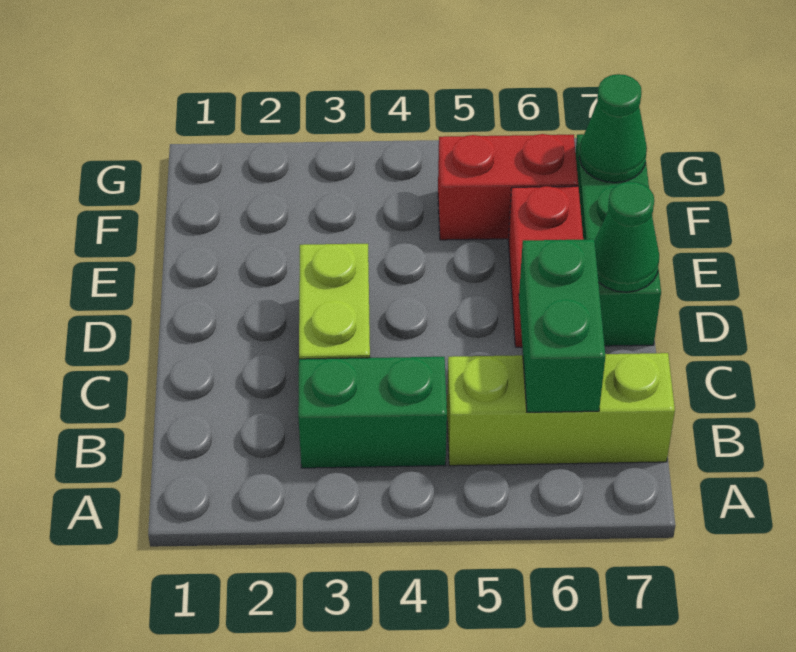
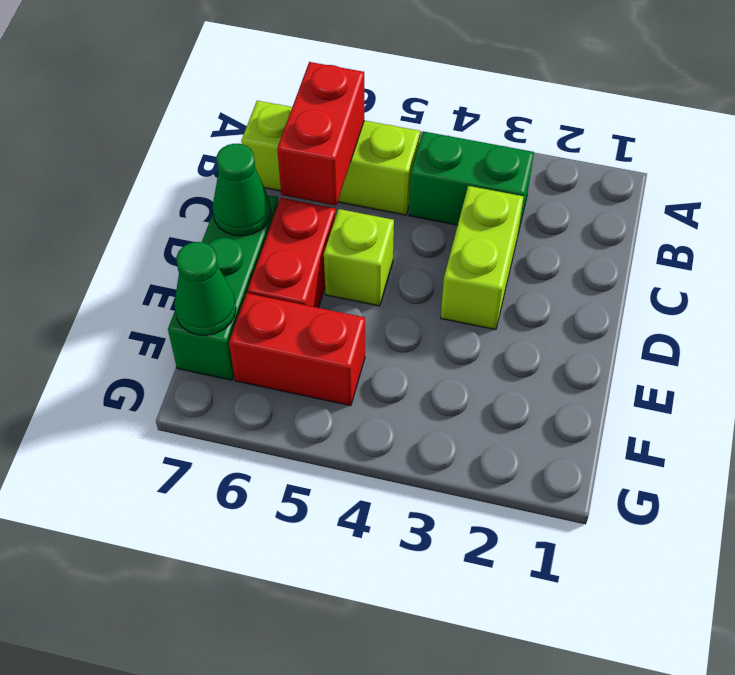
green brick B6:C6 level 2 -> red brick B6:C6 level 2
none -> lime brick D5 level 1

